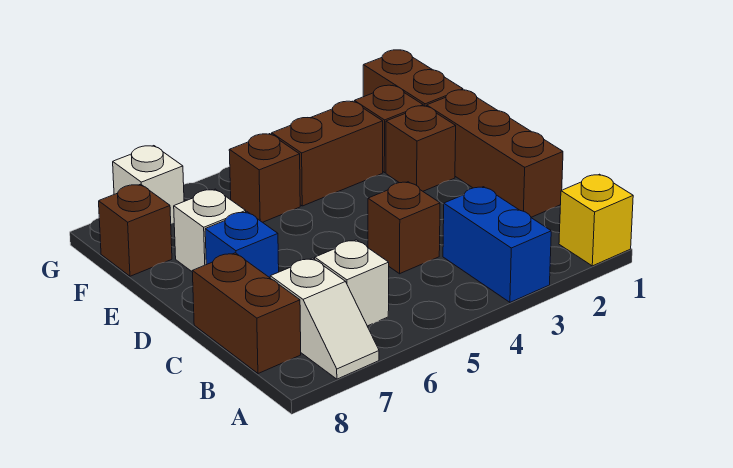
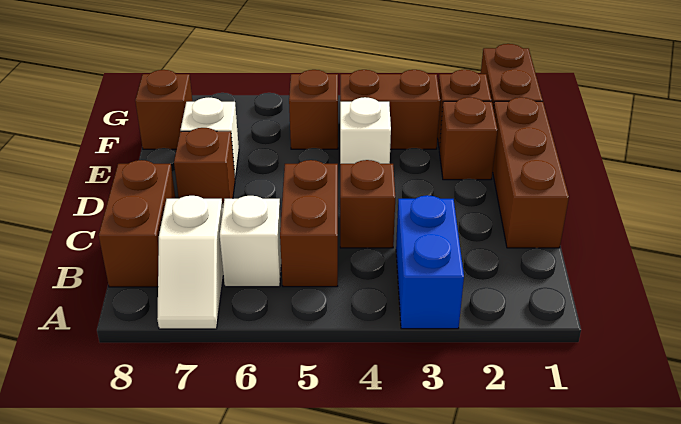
yellow brick A1 level 1 -> none
none -> brown brick B5:C5 level 1
blue brick D7 level 1 -> brown brick D7 level 1
white brick G7 level 1 -> white brick E4 level 1

